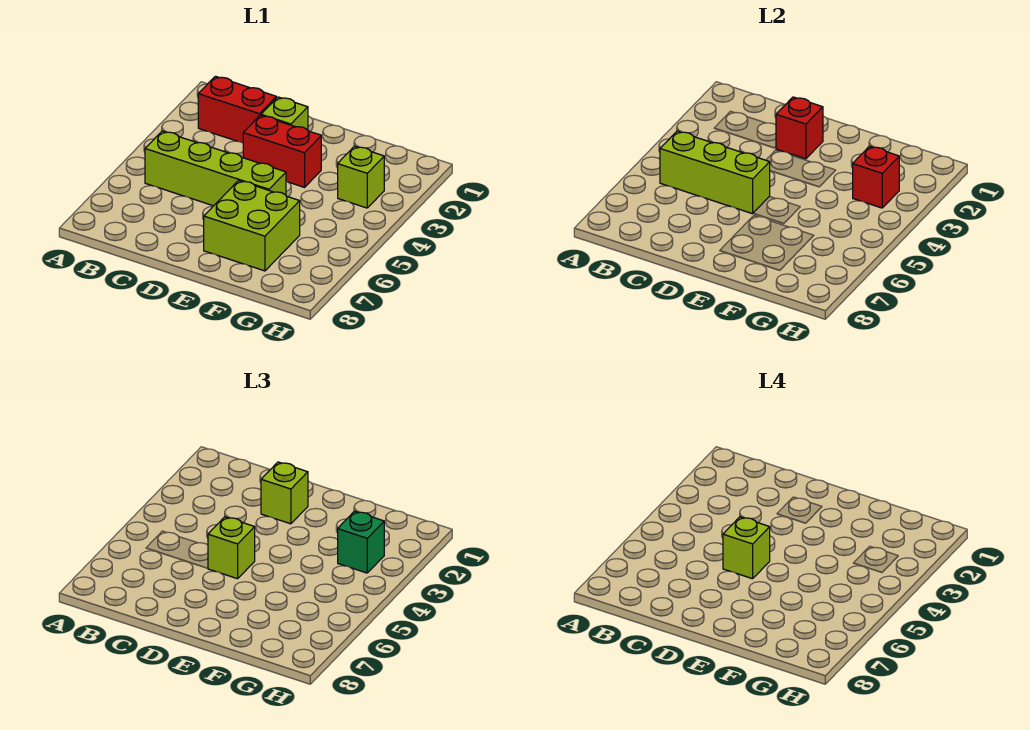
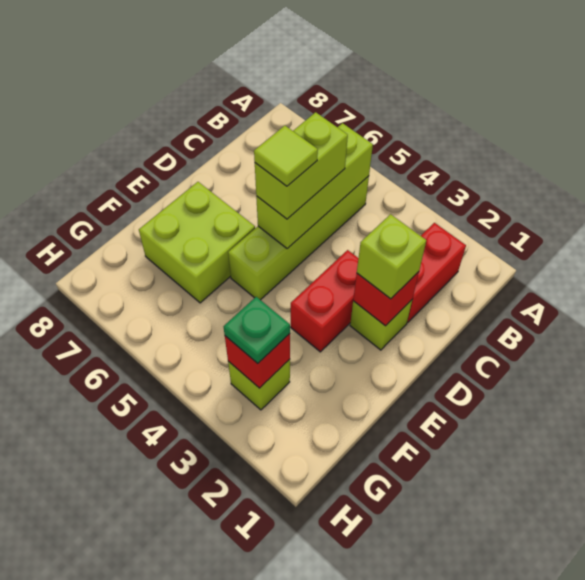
lime brick D5 level 3 -> lime brick C5:D5 level 3
lime brick D5 level 4 -> lime tile D5 level 4
green brick G3 level 3 -> green plate G3 level 3

